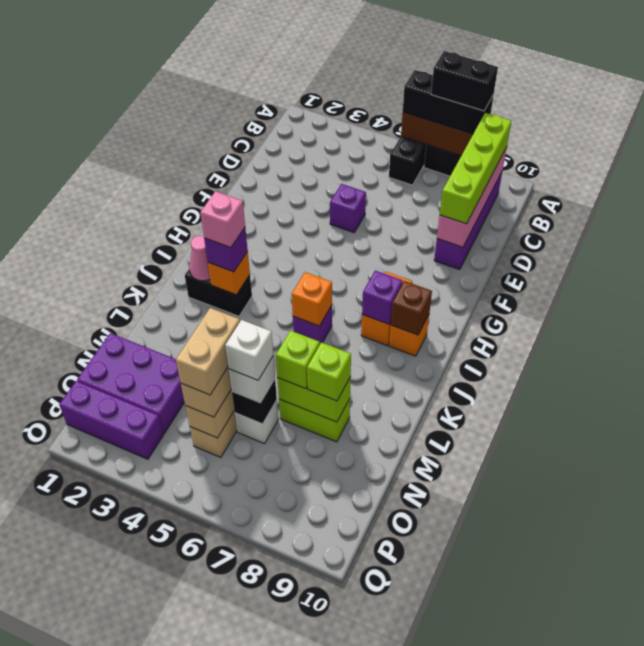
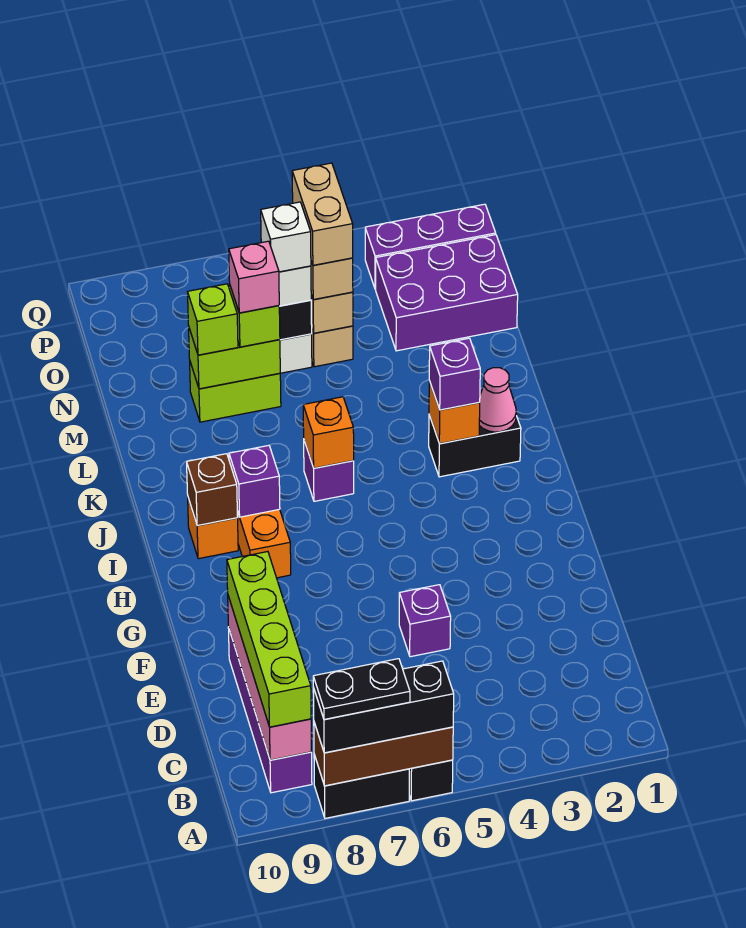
black brick A7:A8 level 4 -> black plate A7:A8 level 4
pink brick J3 level 4 -> pink brick M7 level 4

